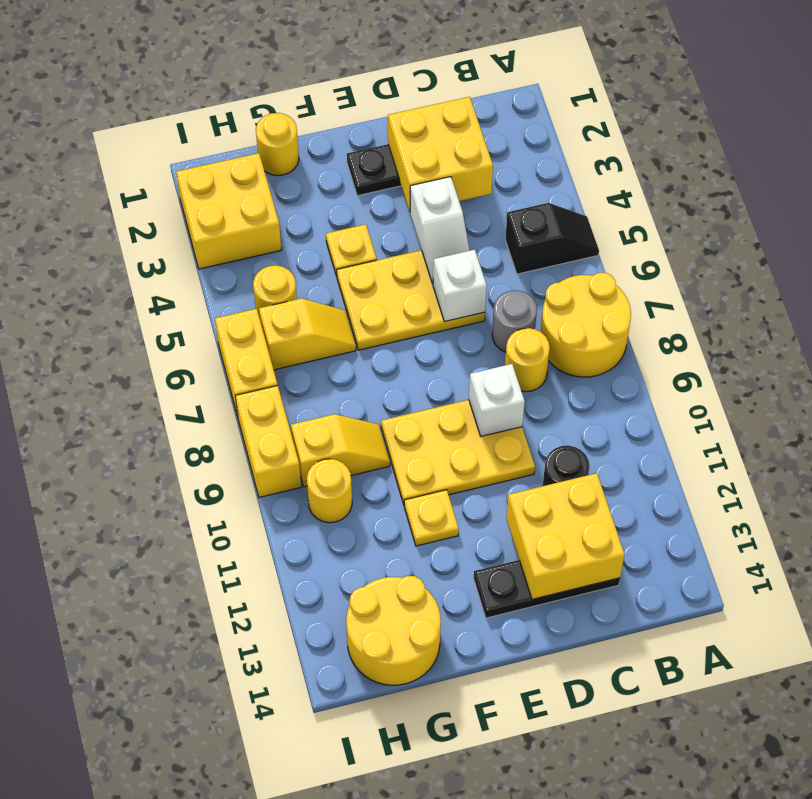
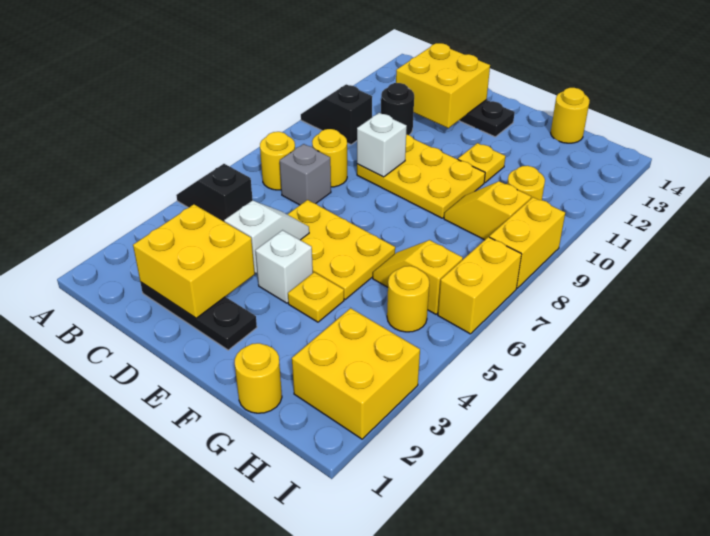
yellow round brick A7:B8 level 1 -> yellow round brick B7 level 1
none -> black slope A10:B10 level 1 top B
grey round brick C7 level 1 -> grey brick C7 level 1
white brick D6 level 2 -> white brick E4 level 1
yellow round brick G13:H14 level 1 -> yellow round brick G14 level 1

